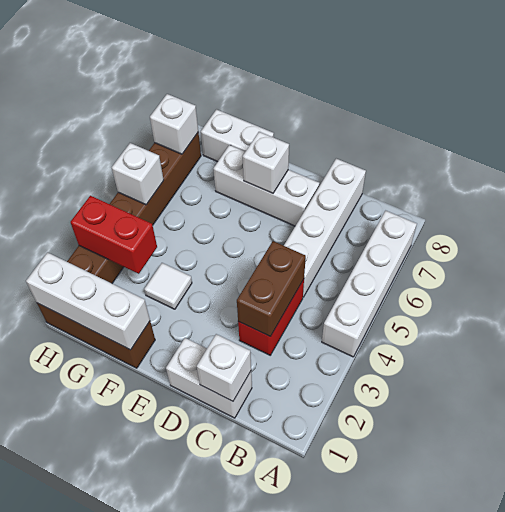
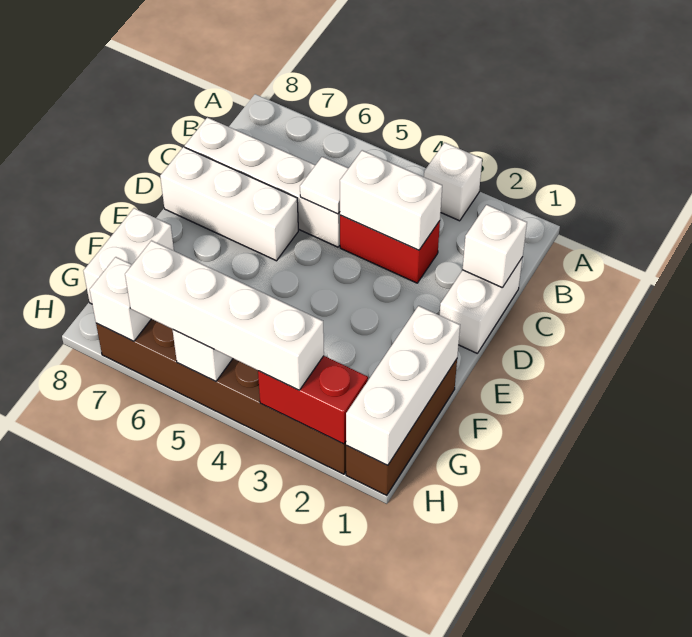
white brick A4:A7 level 1 -> white brick H3:H6 level 3
brown brick C3:C4 level 2 -> white brick C3:C4 level 2
white brick D7:F7 level 1 -> white brick D6:D8 level 1
white brick E7 level 2 -> white brick A3 level 1
white tile F3 level 1 -> white tile C5 level 2
red brick G3:H3 level 2 -> red brick H2:H3 level 2

